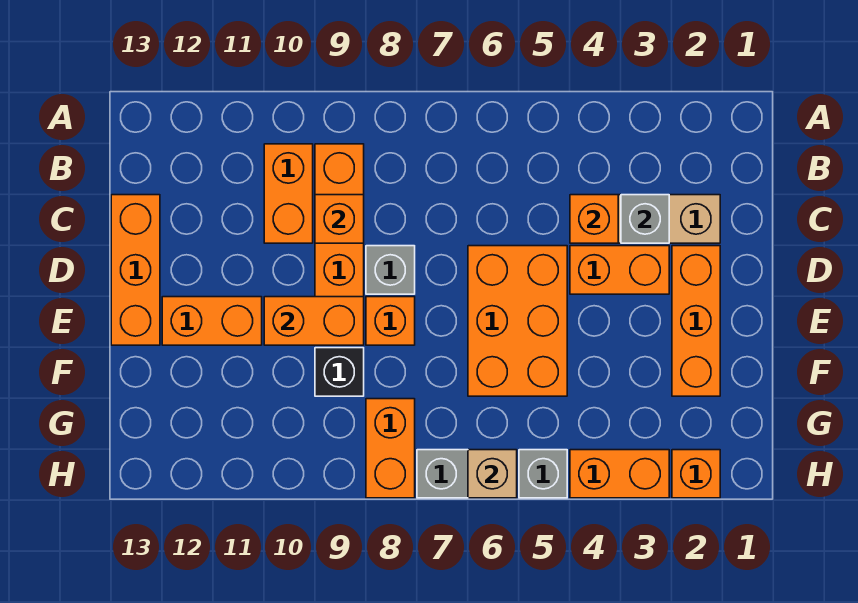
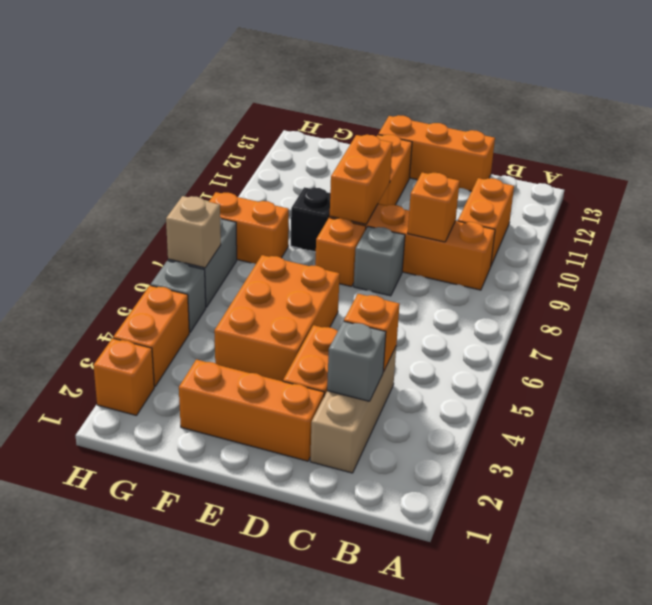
orange brick B10:C10 level 1 -> orange brick B10:B11 level 1
orange brick D5:F6 level 1 -> orange brick E4:F6 level 1

